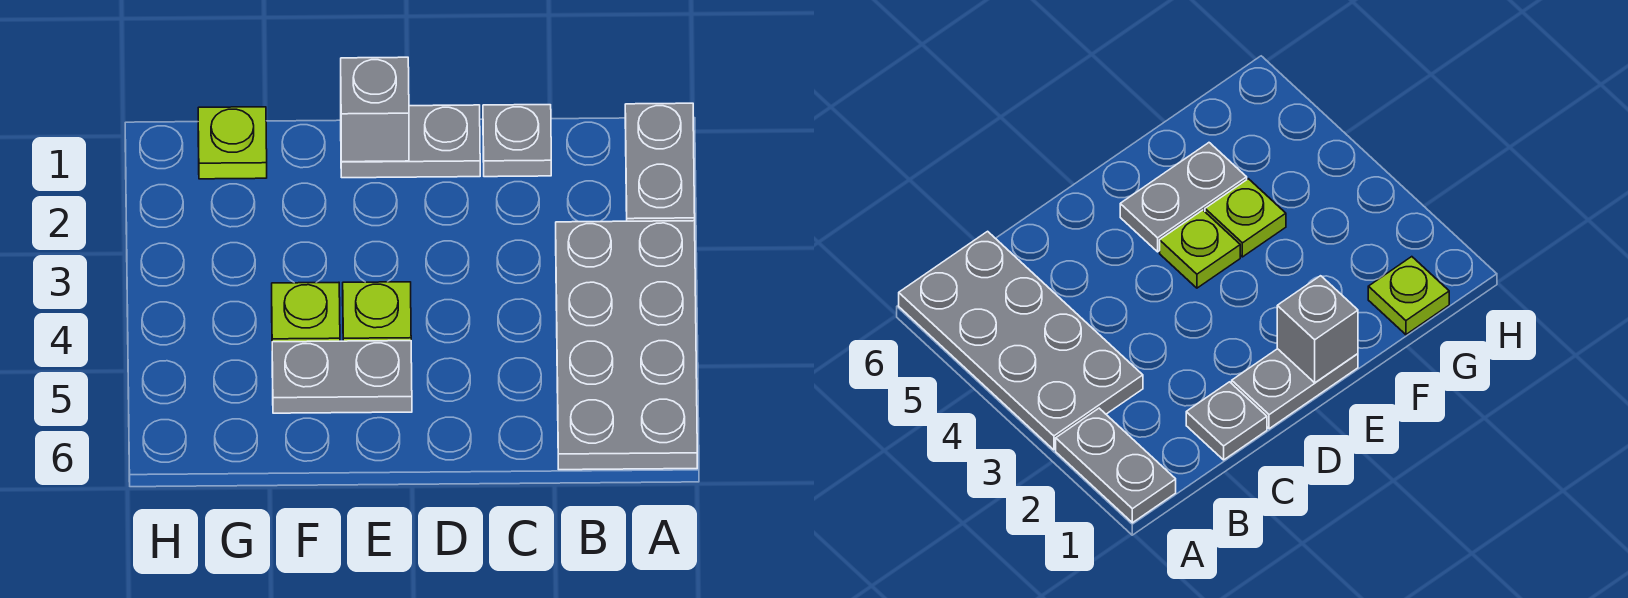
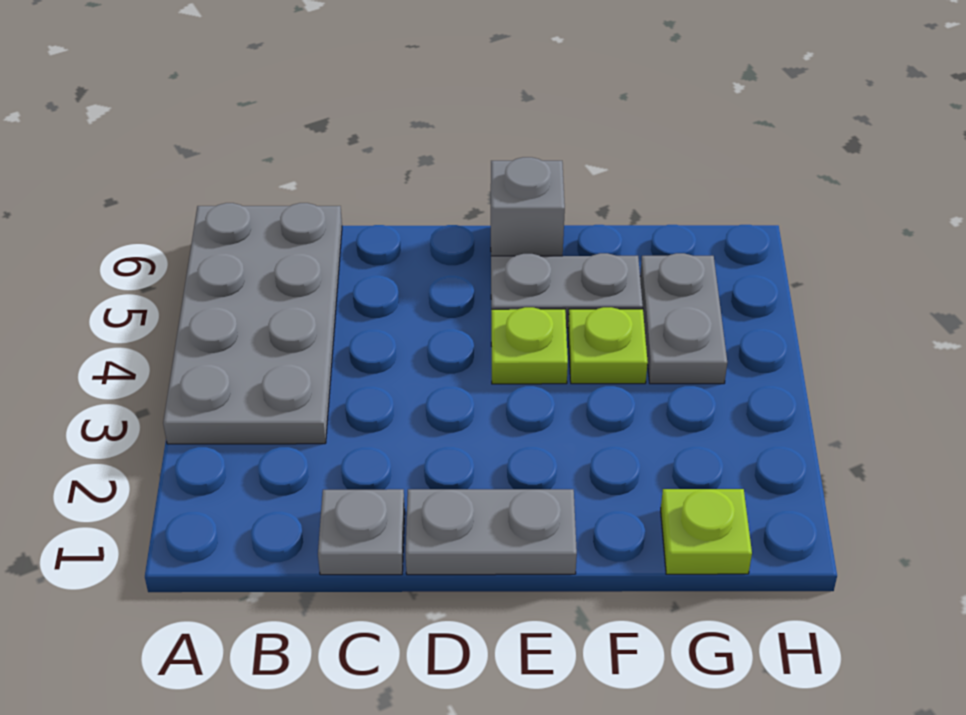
grey plate A1:A2 level 1 -> grey plate G4:G5 level 1
grey brick E1 level 2 -> grey brick E6 level 1

